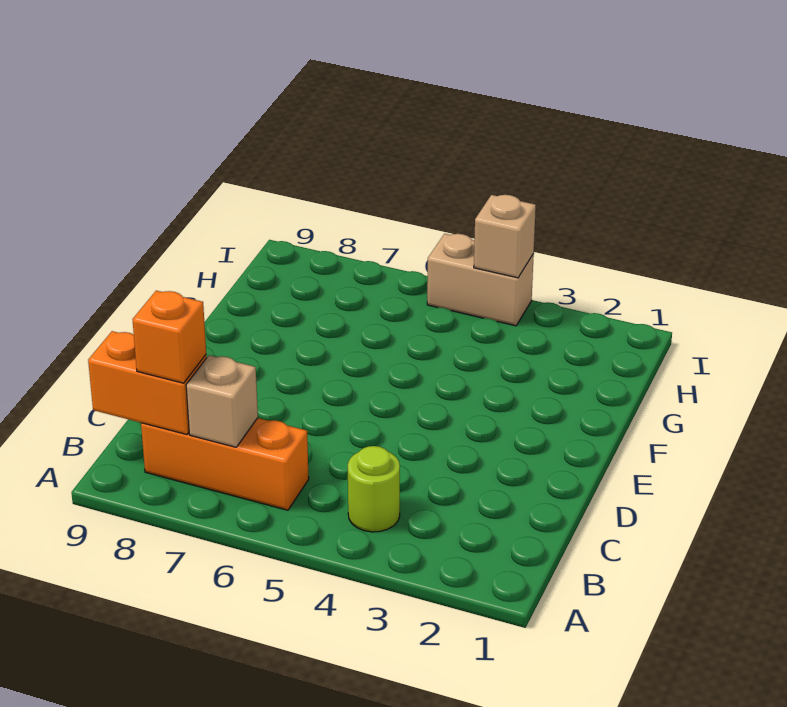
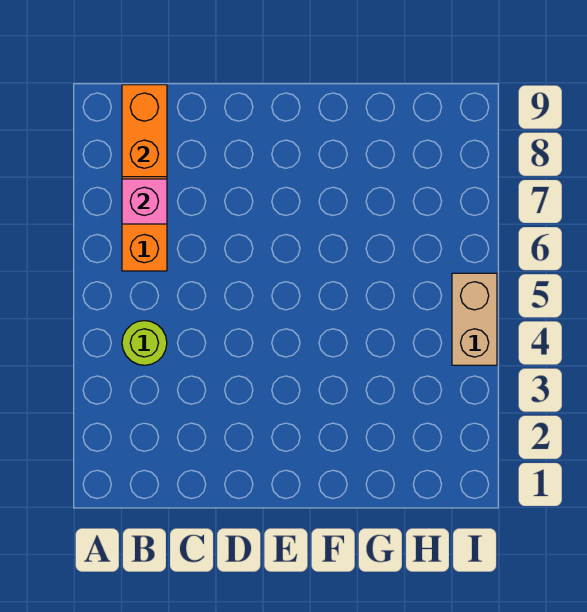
tan brick B7 level 2 -> pink brick B7 level 2
orange brick B8 level 3 -> none
tan brick I4 level 2 -> none

